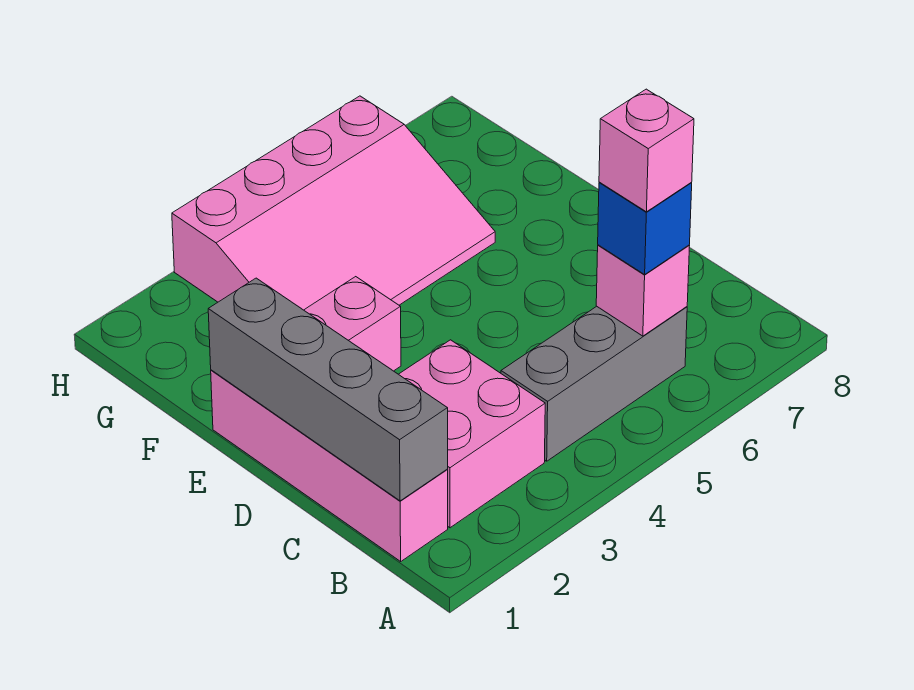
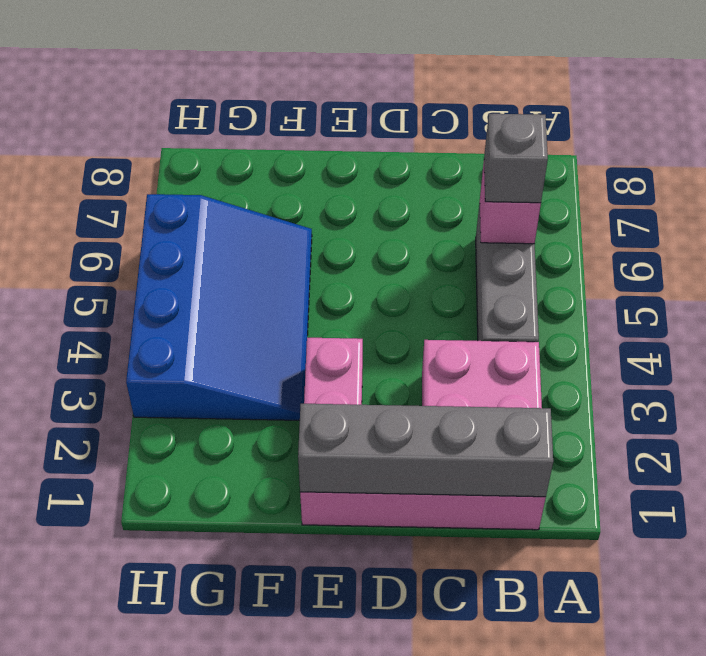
blue brick B6 level 3 -> grey brick B6 level 3
pink brick B6 level 4 -> none
pink slope F3:H6 level 1 top H -> blue slope F3:H6 level 1 top H

